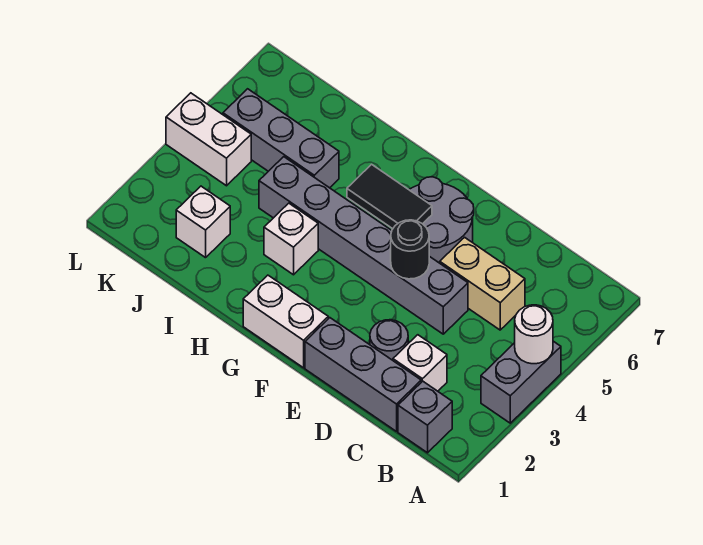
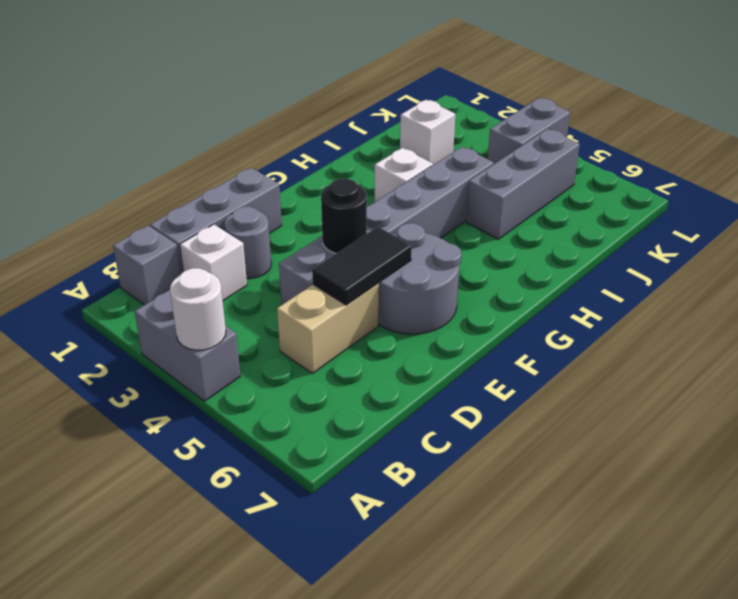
white brick F1:G1 level 1 -> none
black tile F5:G5 level 2 -> black tile D5:E5 level 2
white brick K4:L4 level 1 -> grey brick K4:L4 level 1

